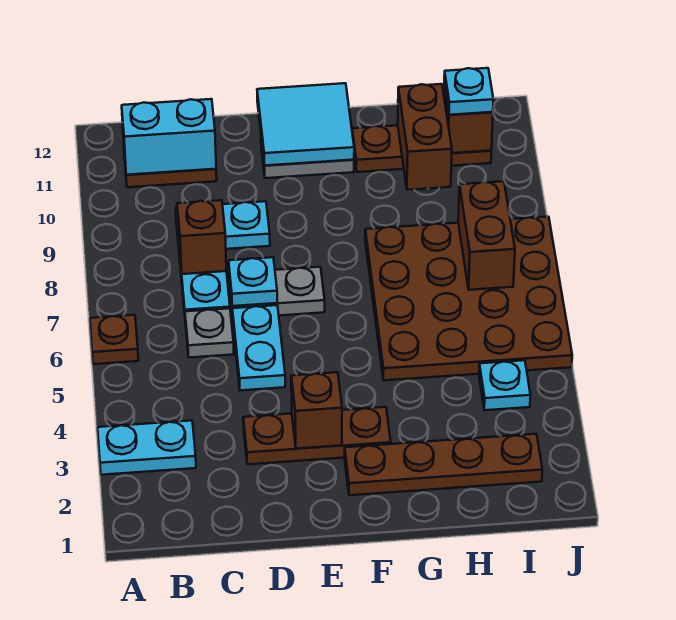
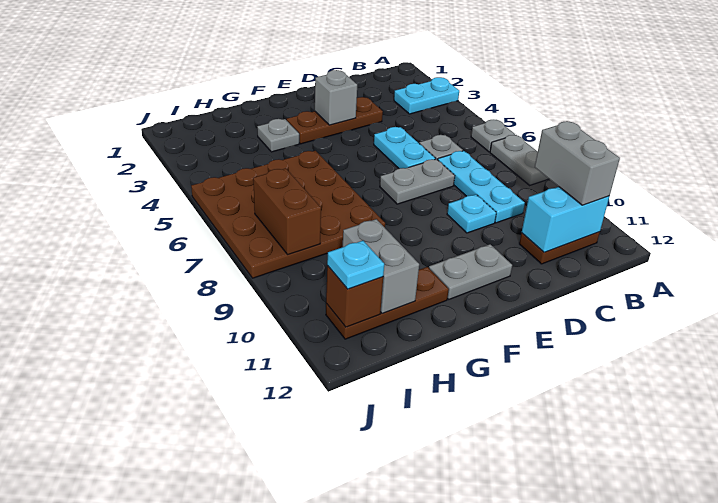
brown plate A6 level 1 -> grey plate A6 level 1
none -> grey plate A7:A8 level 1
none -> grey brick B10:B11 level 3
brown brick C8 level 2 -> none
cyan plate D7 level 2 -> none
brown brick E3 level 2 -> grey brick E3 level 2
cyan tile E11:F12 level 2 -> none
brown plate F2:I2 level 1 -> none
none -> grey plate G3 level 1
brown brick H10:H11 level 2 -> grey brick H10:H11 level 2
cyan plate I4 level 1 -> none

